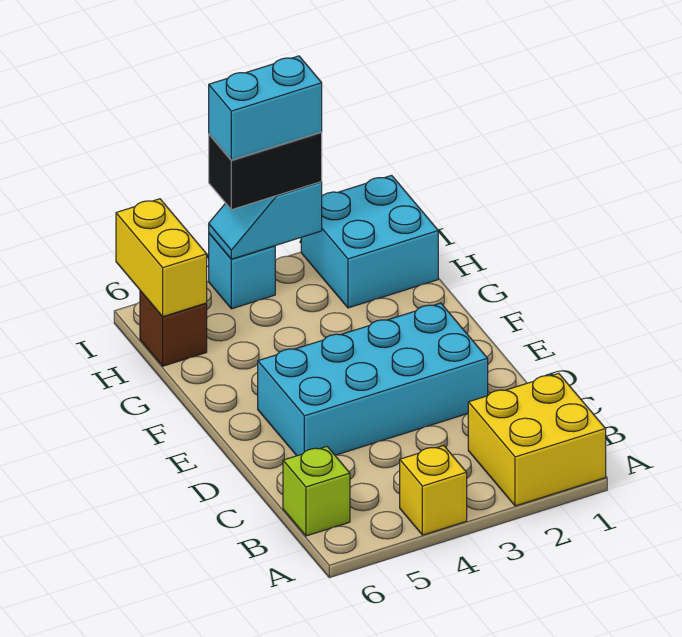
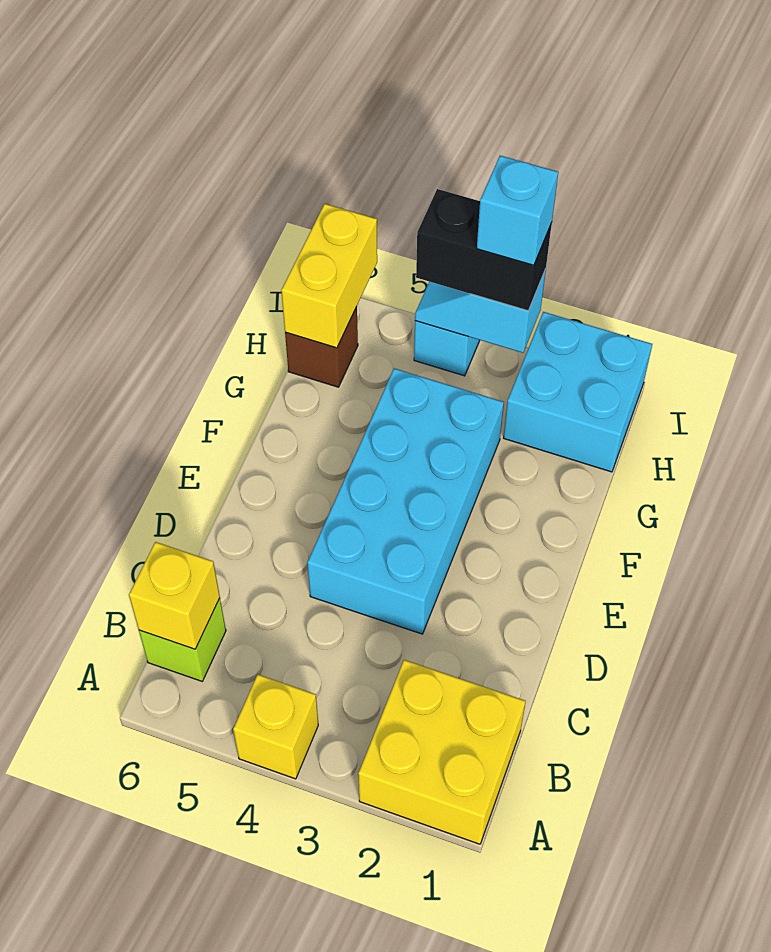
none -> yellow brick B6 level 2
cyan brick D2:E5 level 1 -> cyan brick D3:G4 level 1
cyan brick I3:I4 level 4 -> cyan brick I3 level 4

